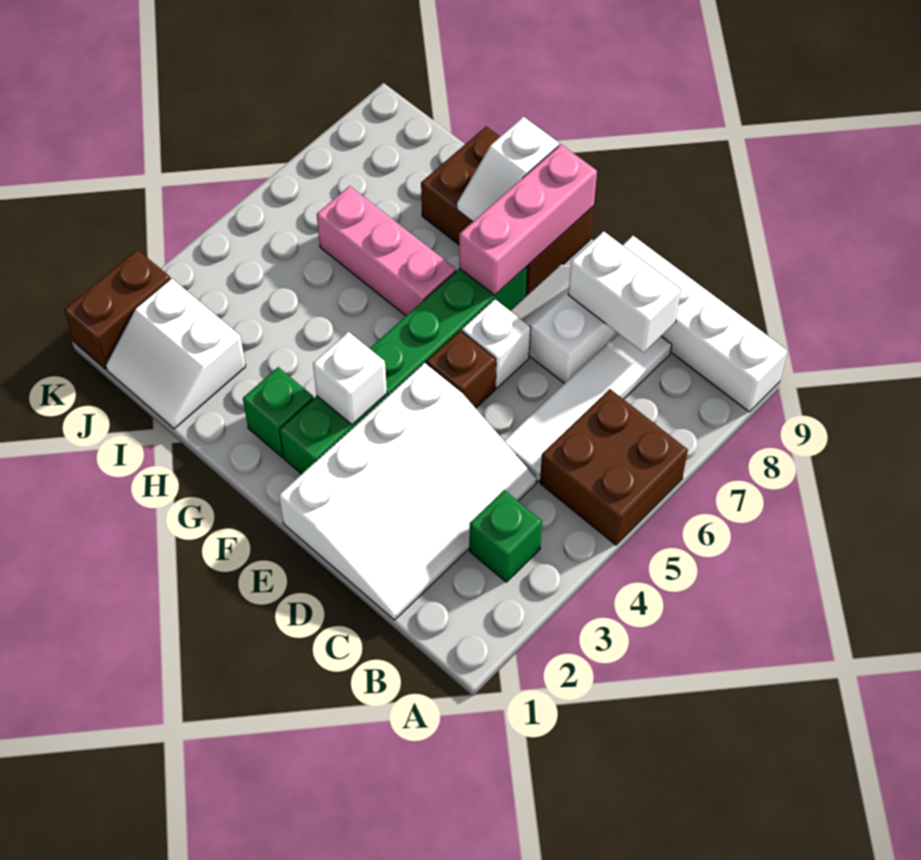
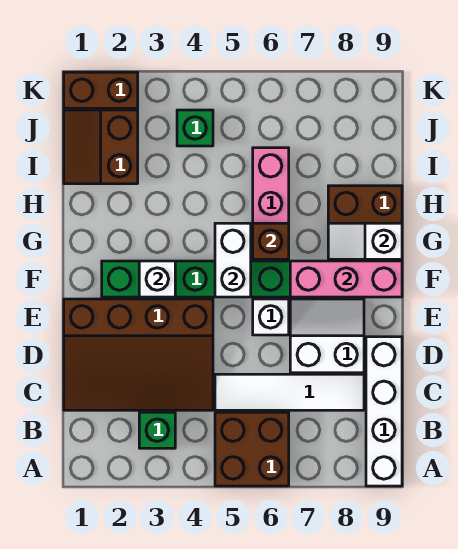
white slope C1:E4 level 1 top E -> brown slope C1:E4 level 1 top E
white brick C8:D8 level 2 -> white brick F5:G5 level 2
brown brick E5 level 1 -> brown brick G6 level 2
green brick G2 level 1 -> green brick J4 level 1
white slope I1:J2 level 1 top 2 -> brown slope I1:J2 level 1 top 2

